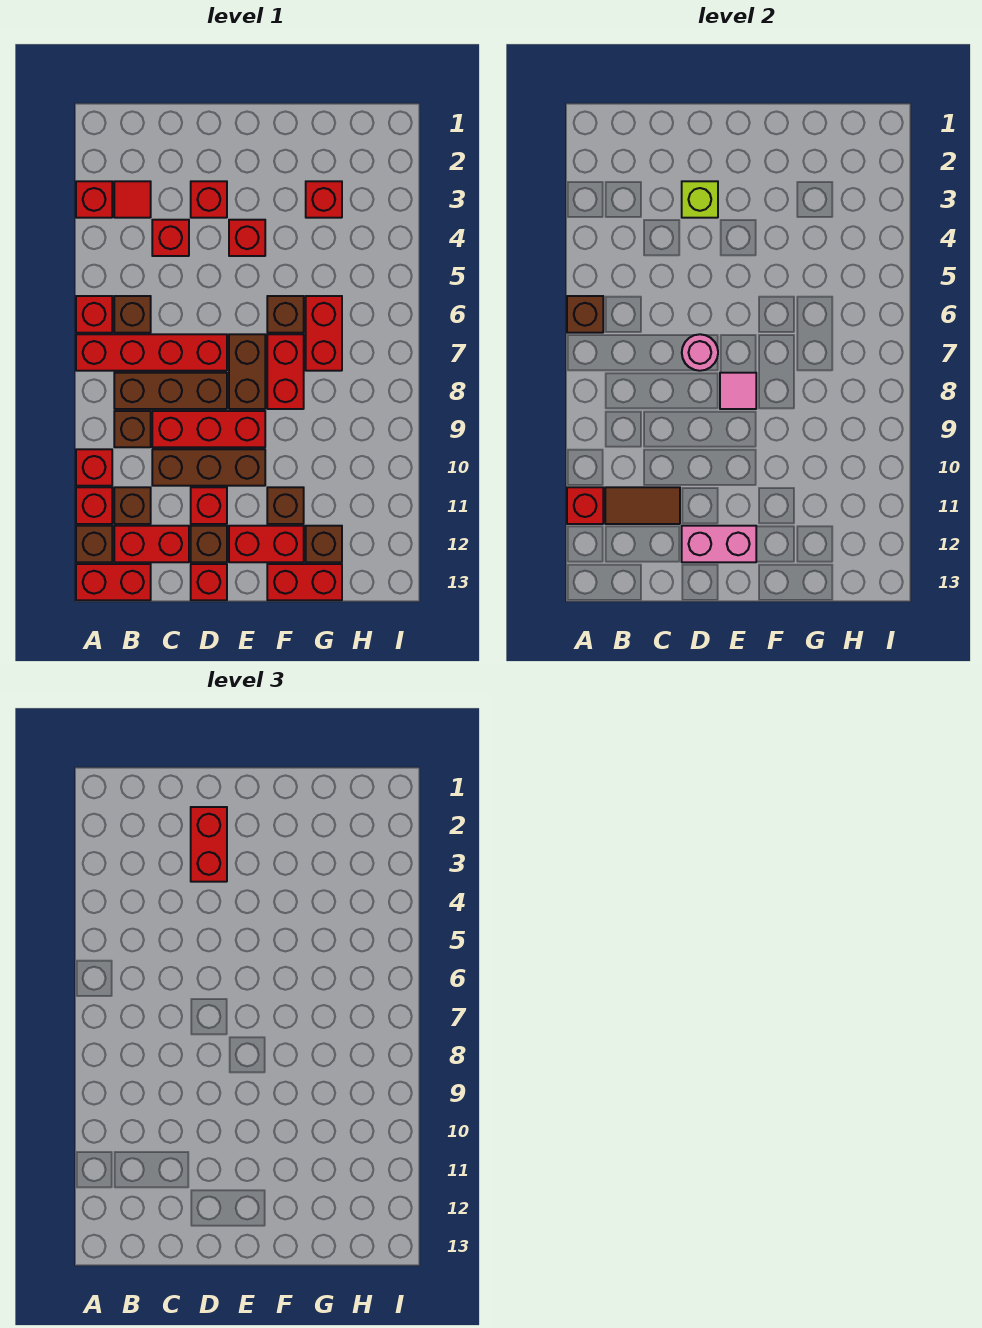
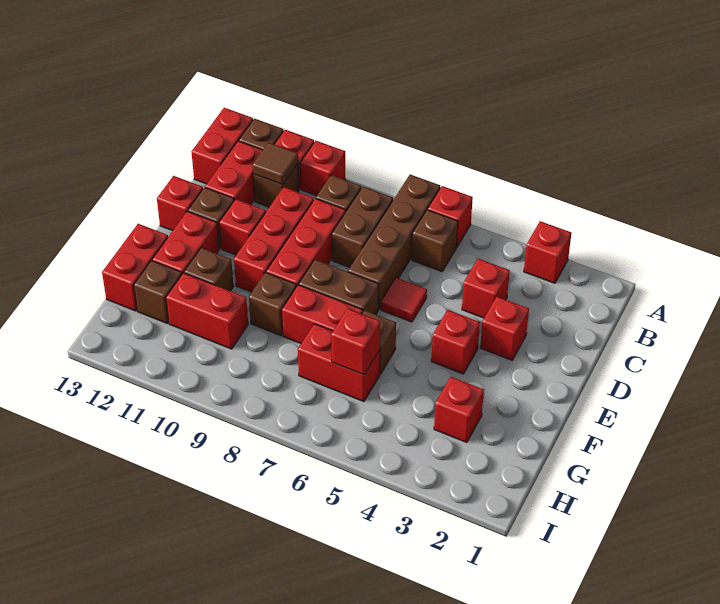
brown brick A6 level 2 -> brown brick F9 level 1
red brick A7:D7 level 1 -> brown brick A7:D7 level 1
red brick A11 level 2 -> red brick G6 level 2
red tile B3 level 1 -> red tile D6 level 1
brown brick B8:D8 level 1 -> brown brick B8:C8 level 1
brown tile B11:C11 level 2 -> brown tile B11 level 2
brown brick C10:E10 level 1 -> red brick C10:E10 level 1
red brick D2:D3 level 3 -> red brick G10:G11 level 1
lime brick D3 level 2 -> none
pink round brick D7 level 2 -> none
pink brick D12:E12 level 2 -> none
pink tile E8 level 2 -> none

